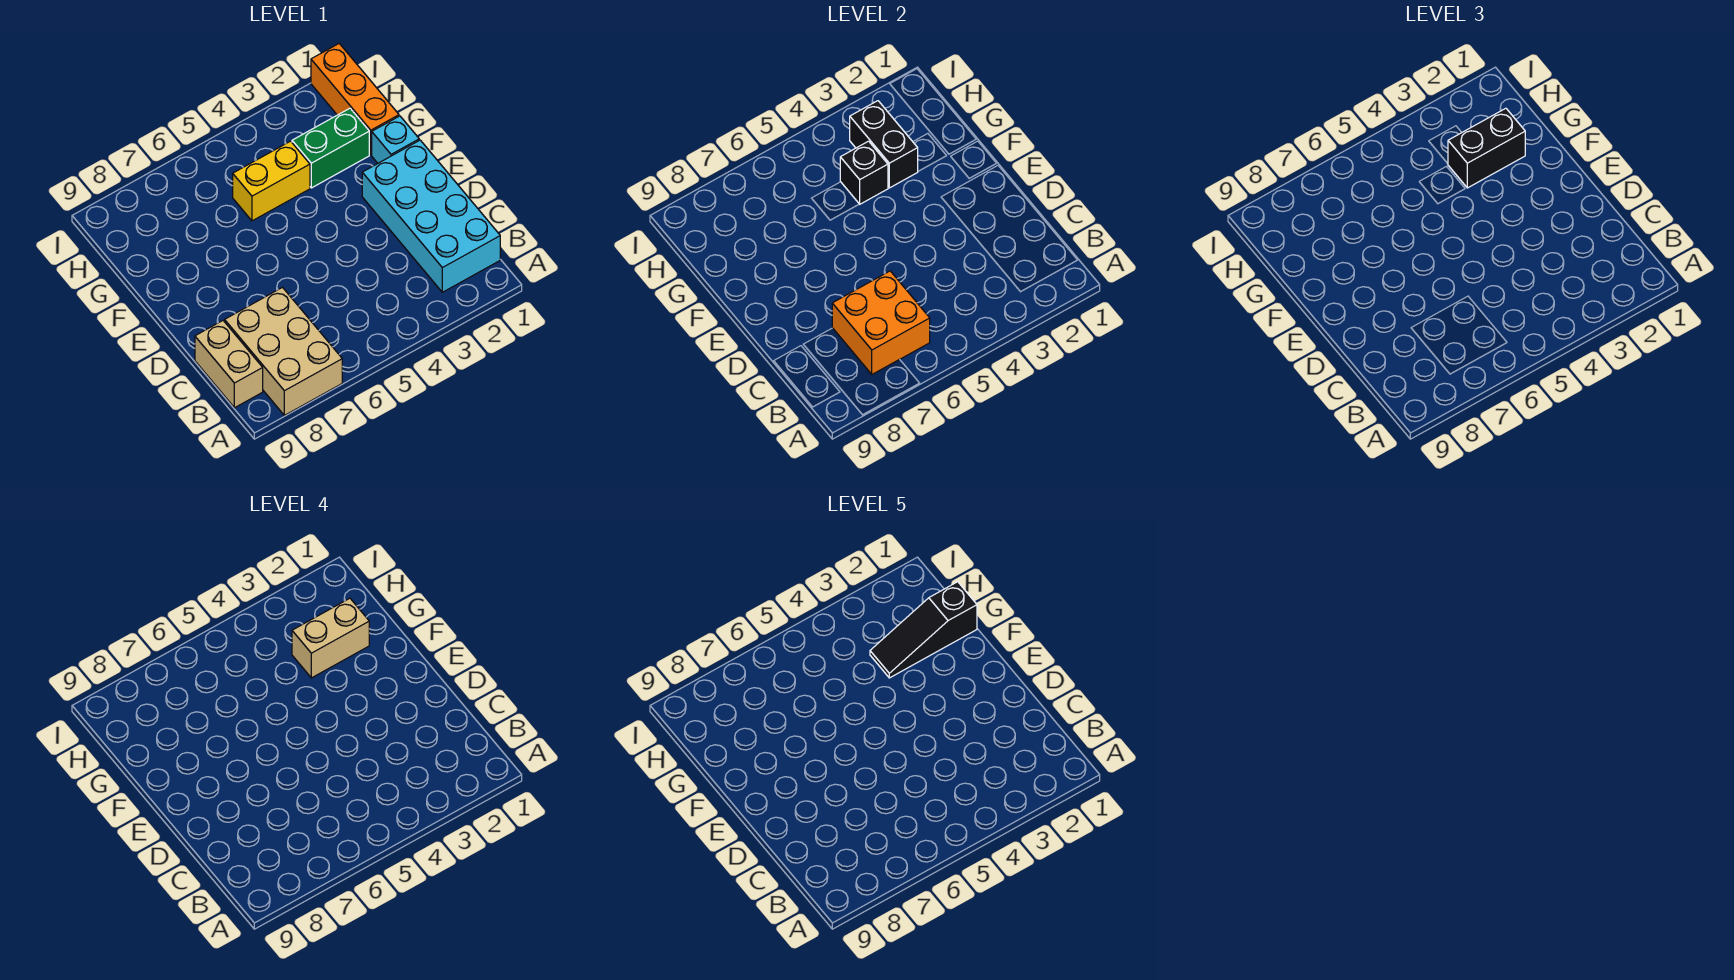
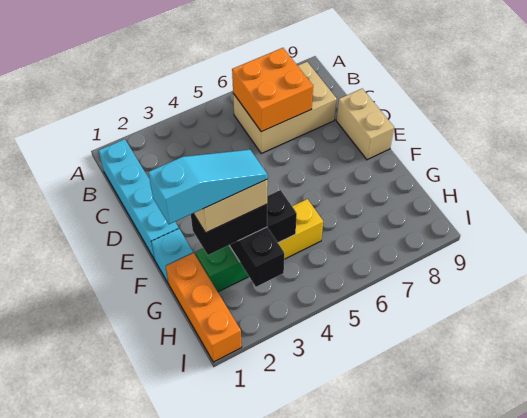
tan brick A7:C8 level 1 -> tan brick B6:C8 level 1
cyan brick B1:E2 level 1 -> cyan brick B1:E1 level 1
tan brick B9:C9 level 1 -> tan brick D9:E9 level 1
black slope G1:G3 level 5 top 1 -> cyan slope G1:G3 level 5 top 1

